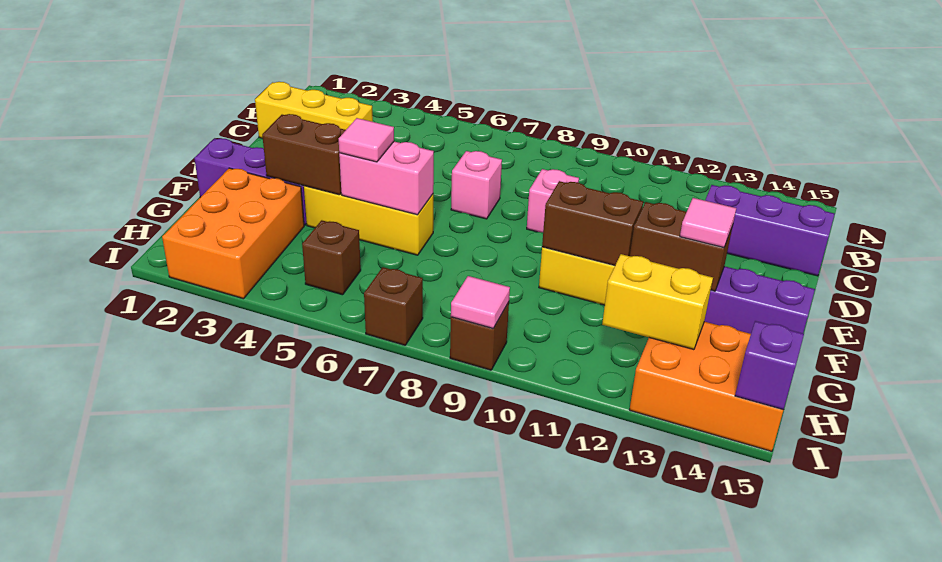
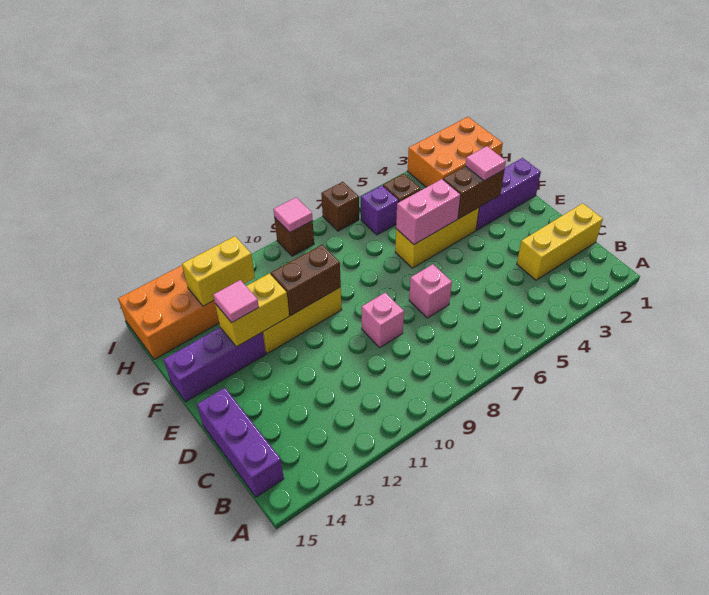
purple brick C13:C15 level 1 -> purple brick B15:D15 level 1
pink tile F5 level 3 -> pink tile F3 level 3
brown brick F12:F13 level 2 -> yellow brick F12:F13 level 2
orange brick G2:I3 level 1 -> orange brick H1:I3 level 1
purple brick I15 level 2 -> purple brick H6 level 1

